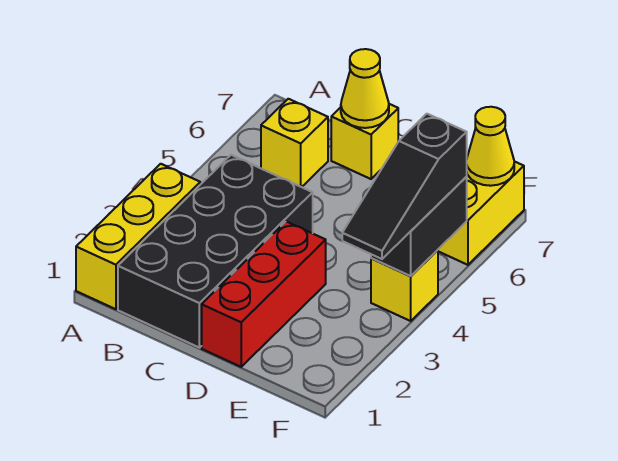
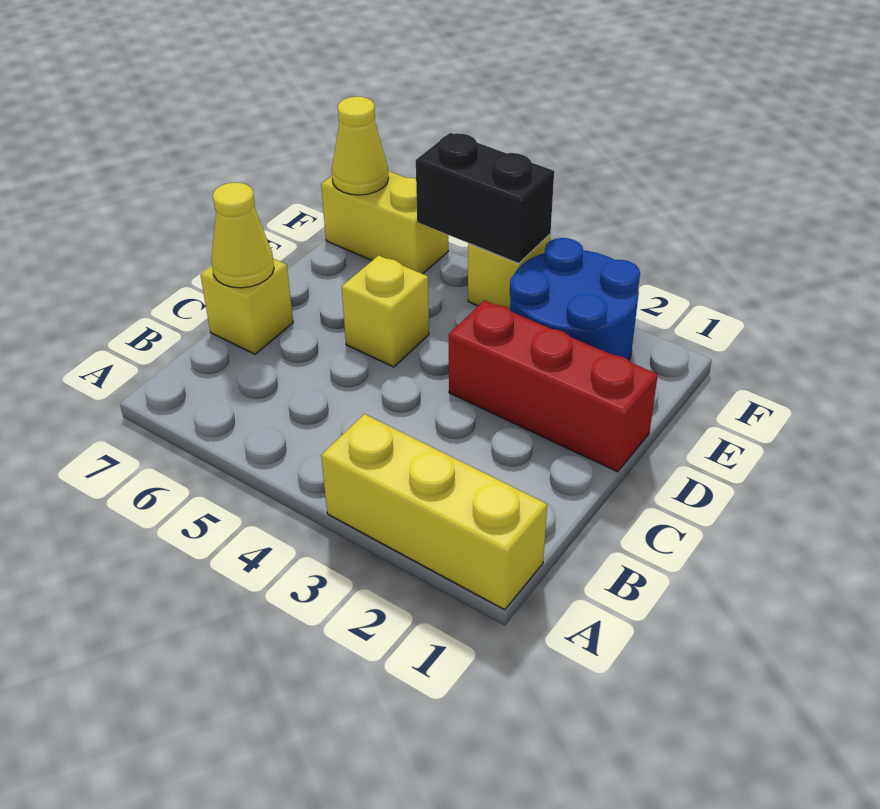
black brick B1:C4 level 1 -> none
yellow brick B6 level 1 -> yellow brick D5 level 1
none -> blue round brick E2:F3 level 1
black slope F3:F5 level 3 top 5 -> none

